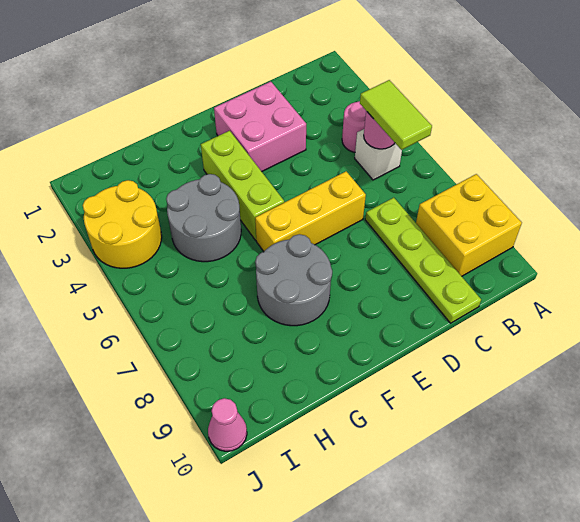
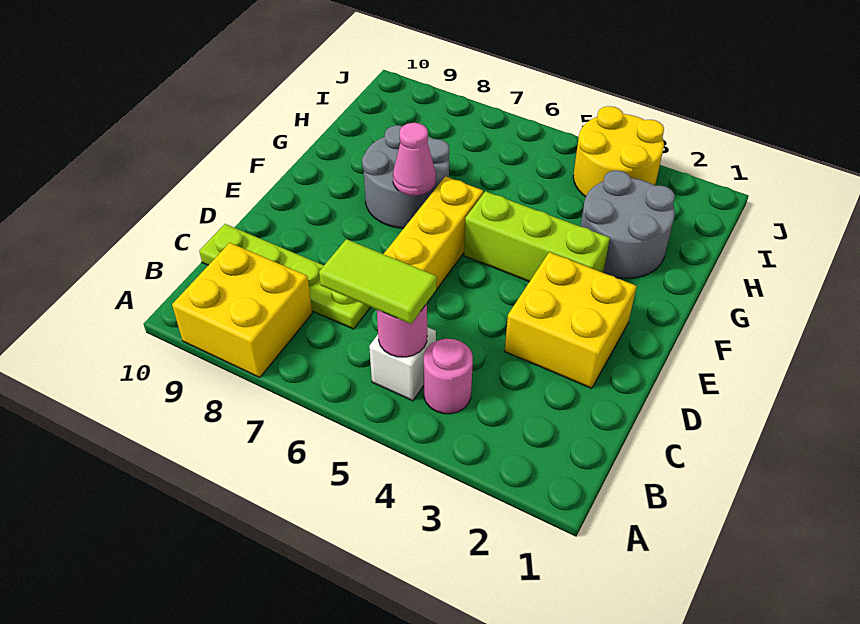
pink brick D2:E3 level 1 -> yellow brick D2:E3 level 1
grey round brick G4:H5 level 1 -> grey round brick G2:H3 level 1
pink cone J10 level 1 -> pink cone F7 level 2

